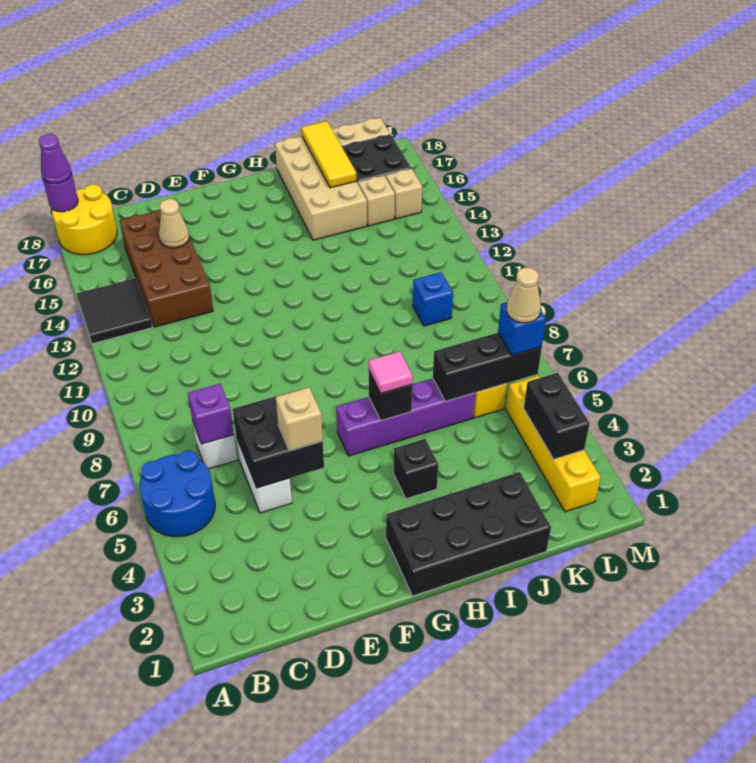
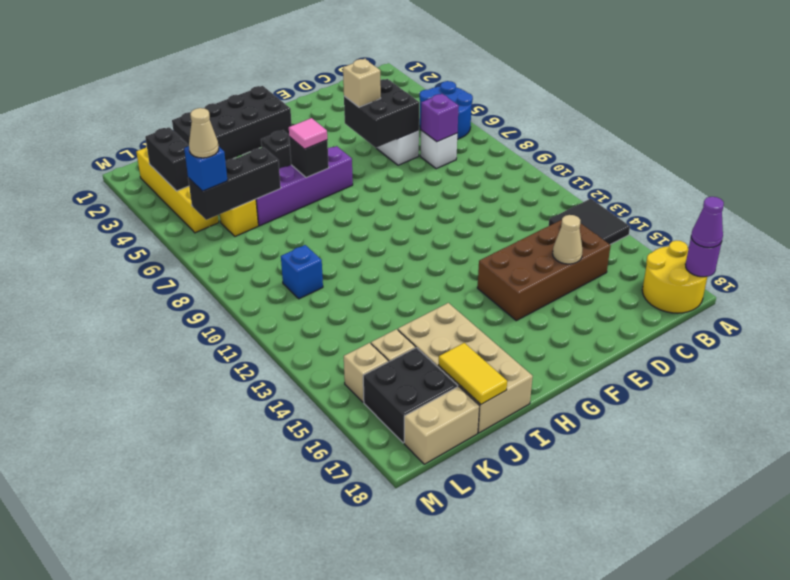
brown brick C13:D16 level 1 -> brown brick C14:F15 level 1
yellow tile J16:J18 level 2 -> yellow tile J17:J18 level 2

